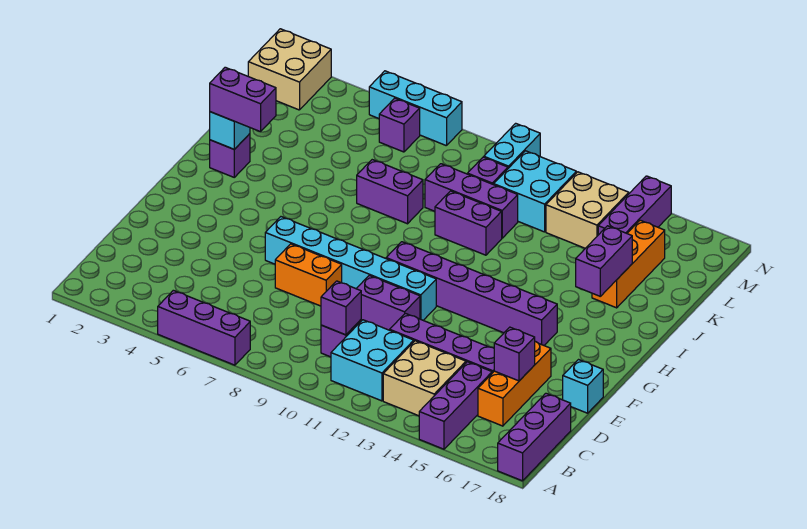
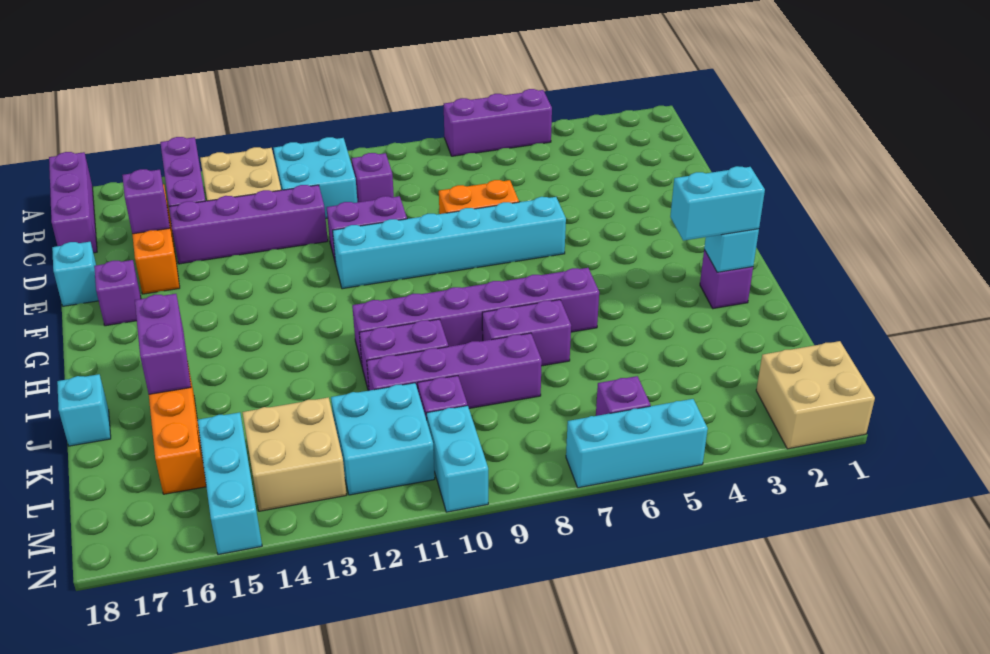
purple brick C10 level 2 -> purple brick F17 level 1
purple brick G10:G15 level 1 -> purple brick I6:I11 level 1
purple brick I2:I3 level 3 -> cyan brick I2:I3 level 3
none -> cyan brick J18 level 1
purple brick K9:K11 level 1 -> purple brick K8:K11 level 1
purple brick L15:N15 level 1 -> cyan brick L15:N15 level 1

